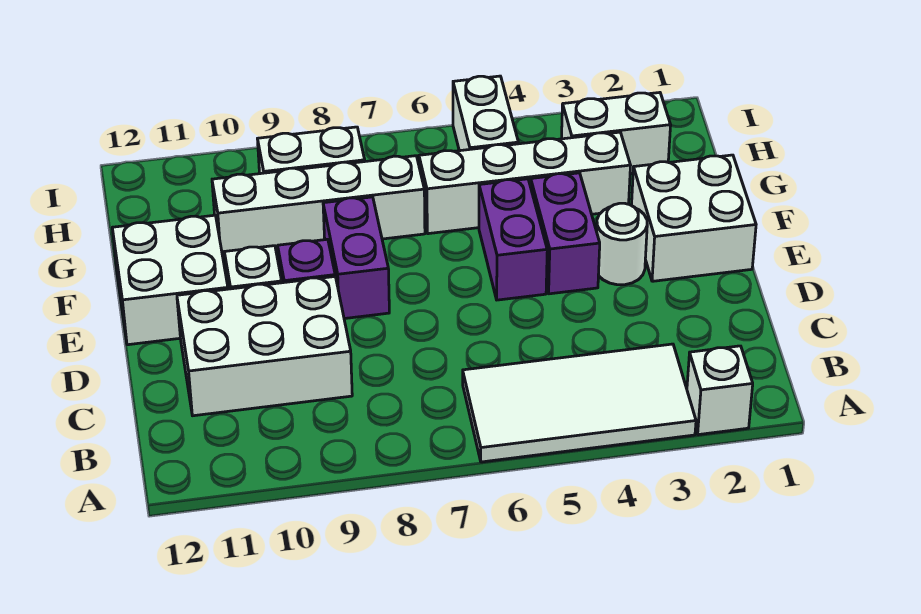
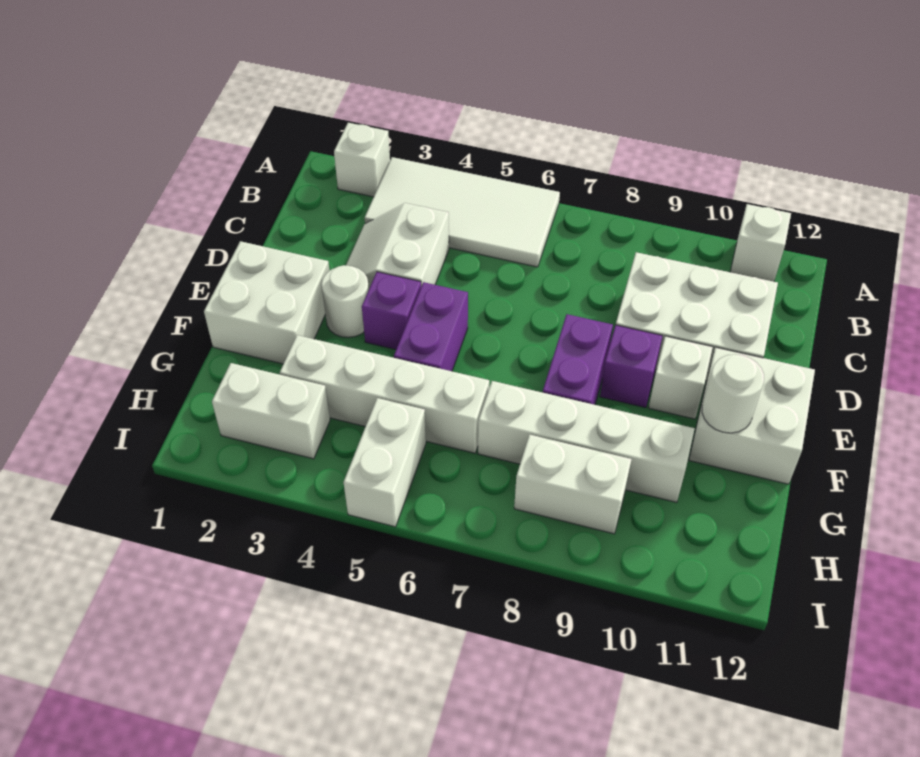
none -> white brick A11 level 1
none -> white slope C3:D4 level 1 top 4
purple brick E4:F4 level 1 -> purple brick E4 level 1
none -> white round brick F11 level 2

